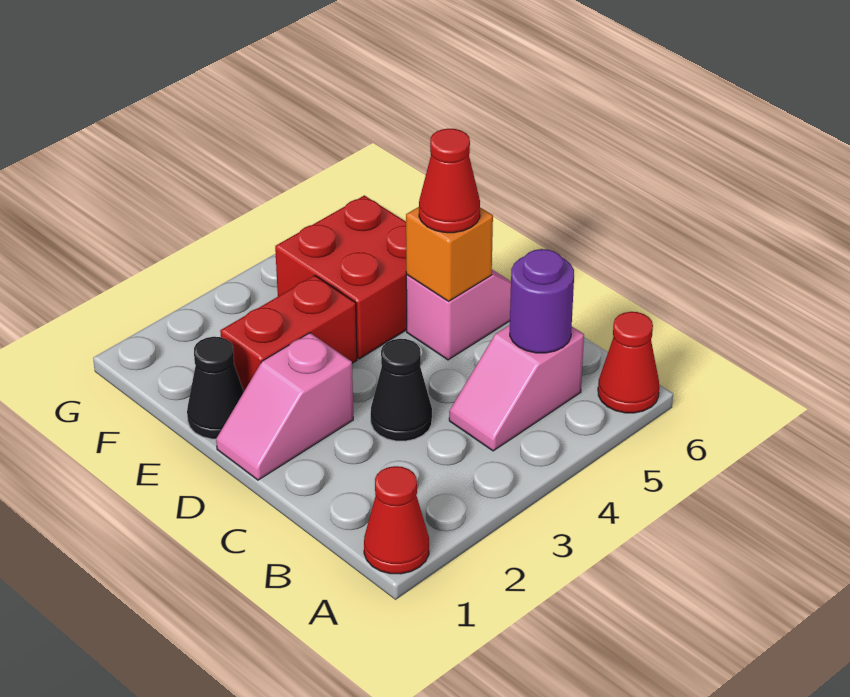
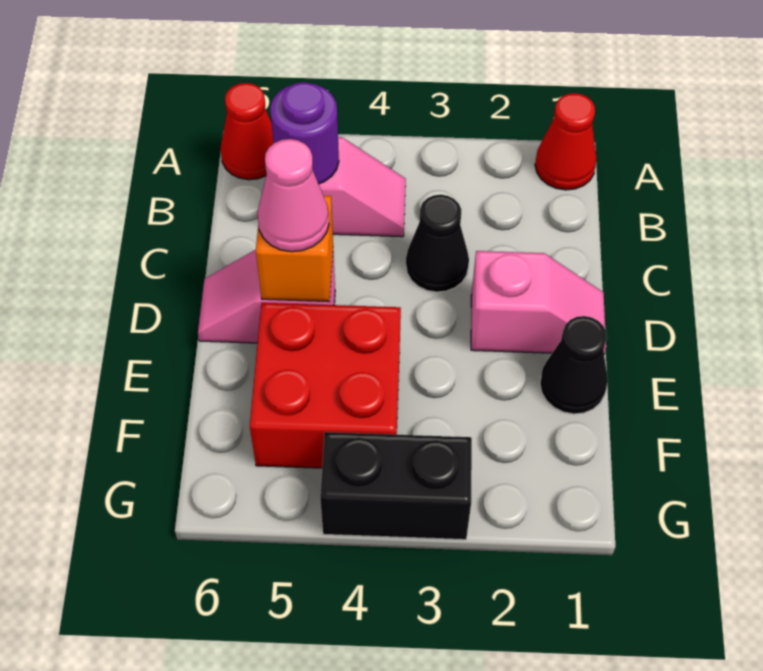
red cone D5 level 3 -> pink cone D5 level 3
red brick E2:E3 level 1 -> none
none -> black brick G3:G4 level 1

